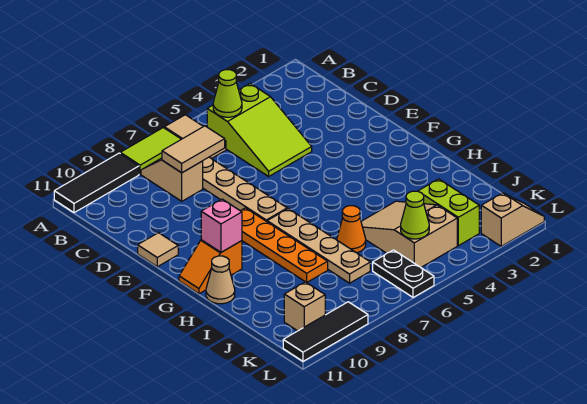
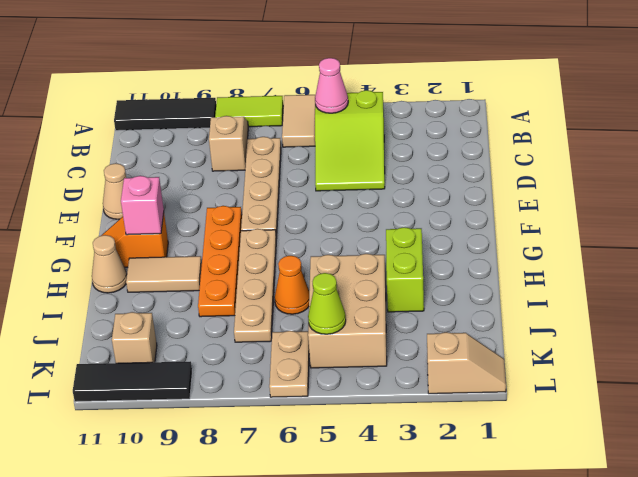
lime cone B5 level 2 -> pink cone B5 level 2
tan tile C7:C8 level 2 -> tan tile H9:H10 level 1
tan tile E11 level 1 -> tan cone E11 level 1
tan slope I4:K5 level 1 top K -> tan brick I4:K5 level 1
lime brick J3:K3 level 1 -> lime brick H3:I3 level 1
black plate K6:L6 level 1 -> tan plate K6:L6 level 1

